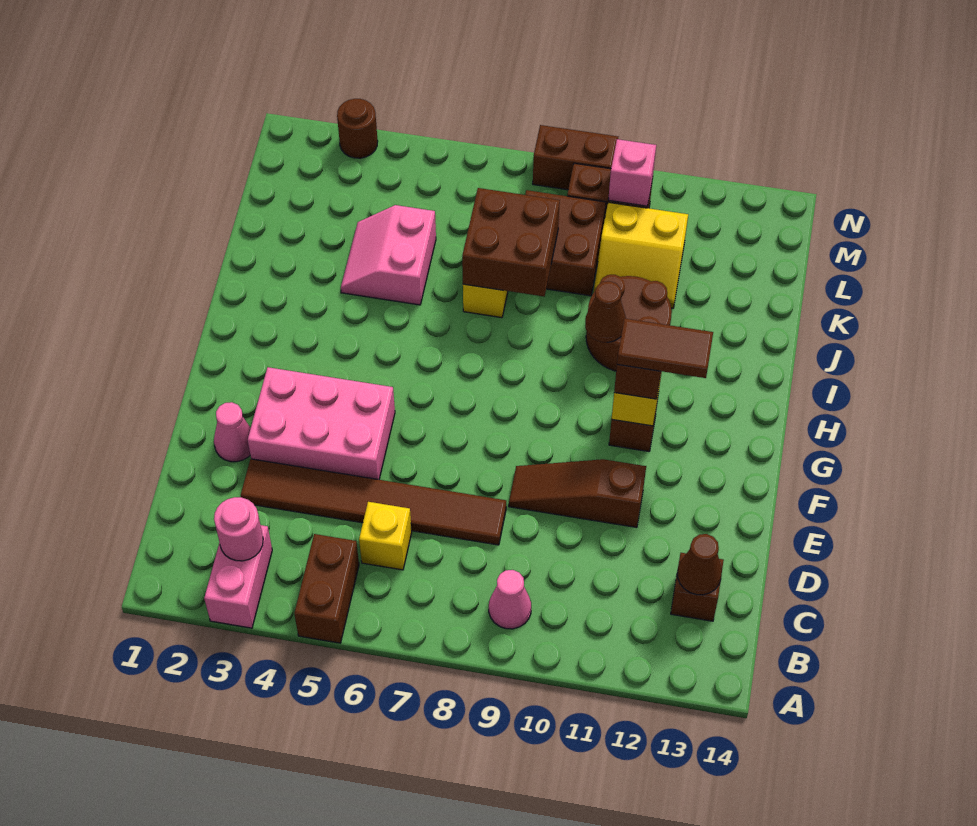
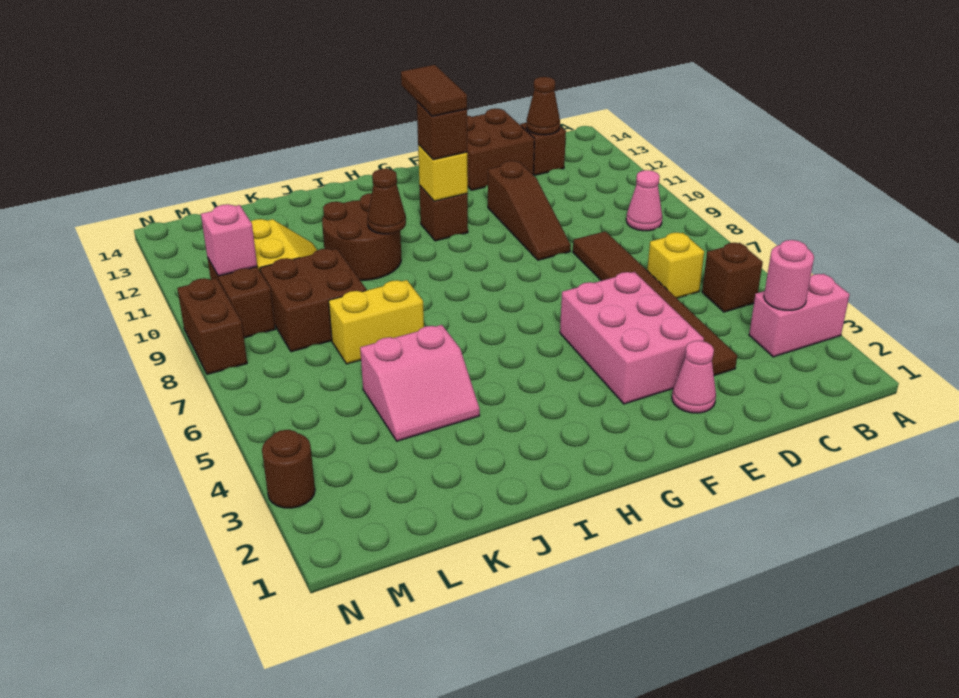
brown brick A5:B5 level 1 -> brown brick B5 level 1
brown brick J7:K8 level 2 -> brown brick D13:E14 level 1

